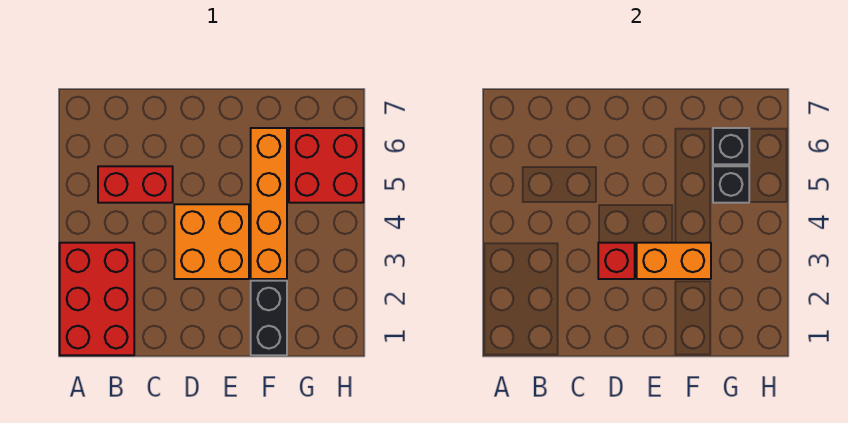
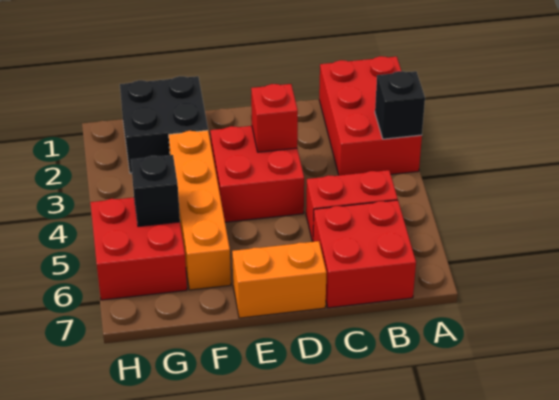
none -> red brick B6:C7 level 1
orange brick D3:E4 level 1 -> red brick D3:E4 level 1
orange brick E3:F3 level 2 -> orange brick D7:E7 level 1
black brick F1:F2 level 1 -> black brick F1:G2 level 1
black brick G6 level 2 -> black brick A3 level 2

